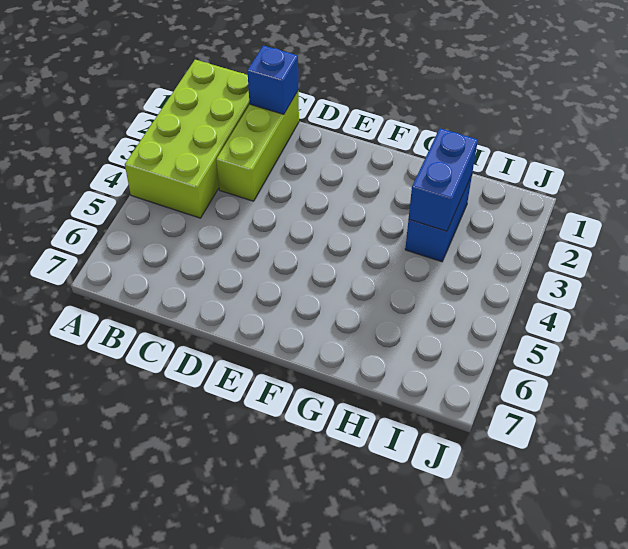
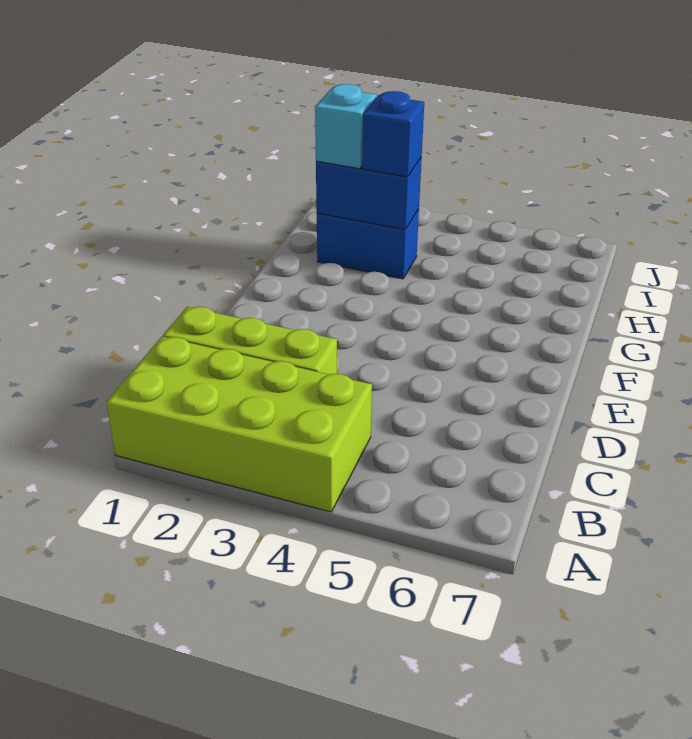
blue brick C1 level 2 -> blue brick H3 level 3
none -> cyan brick H2 level 3

